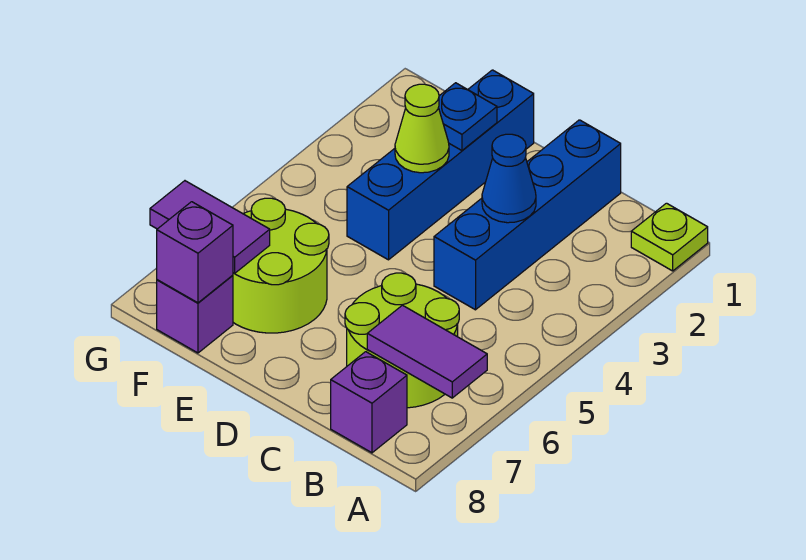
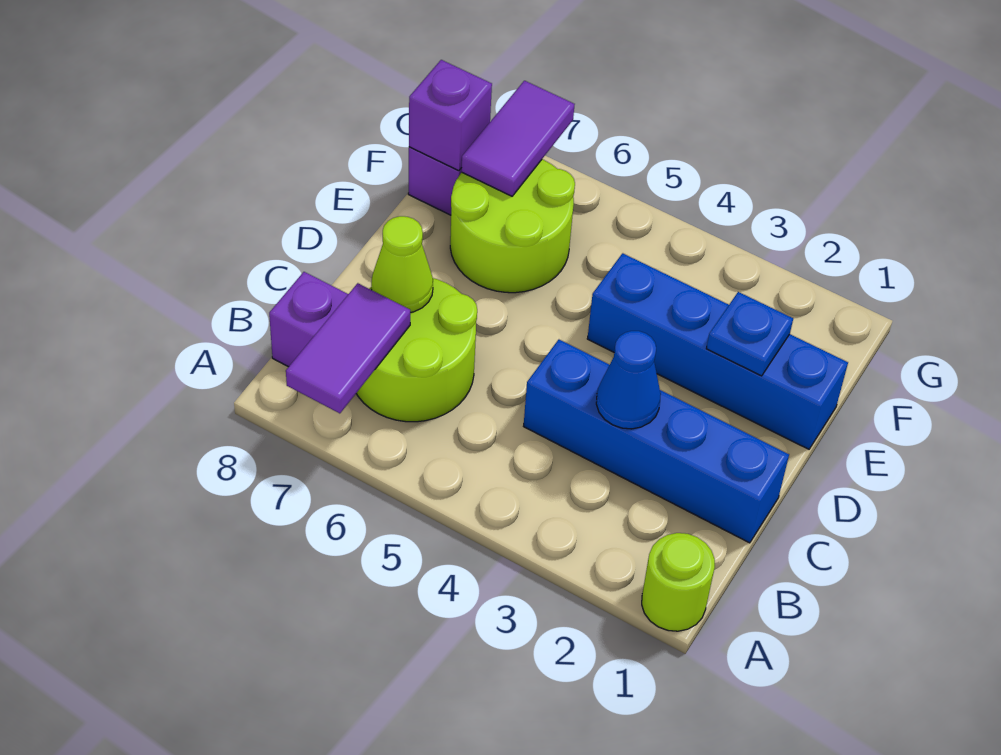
lime plate A1 level 1 -> lime round brick A1 level 1
lime cone E3 level 2 -> lime cone C7 level 2

